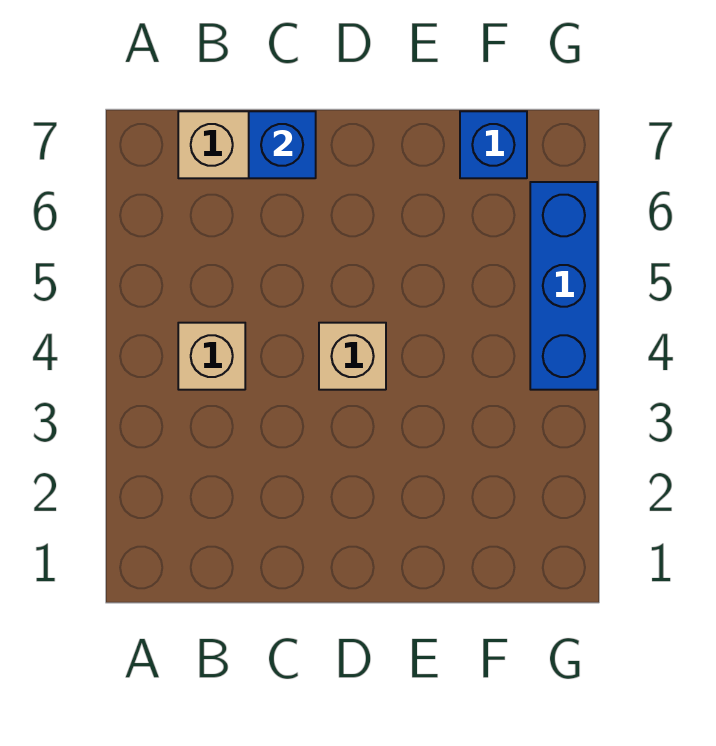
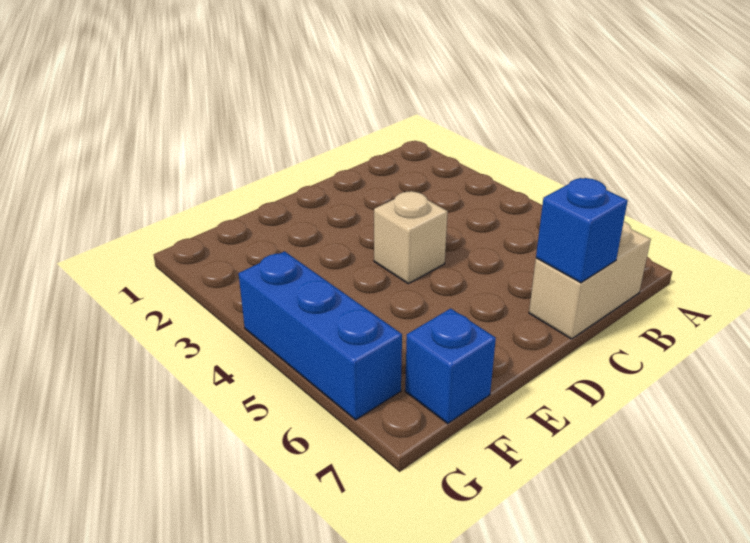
tan brick B4 level 1 -> none

